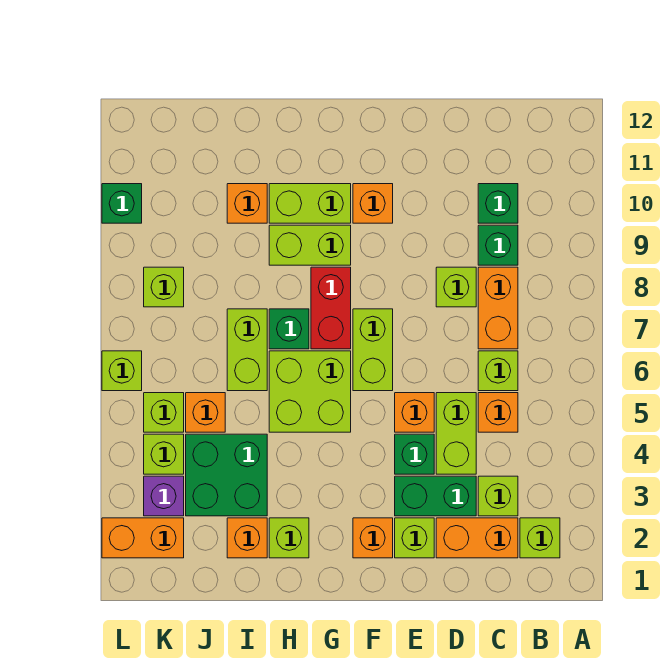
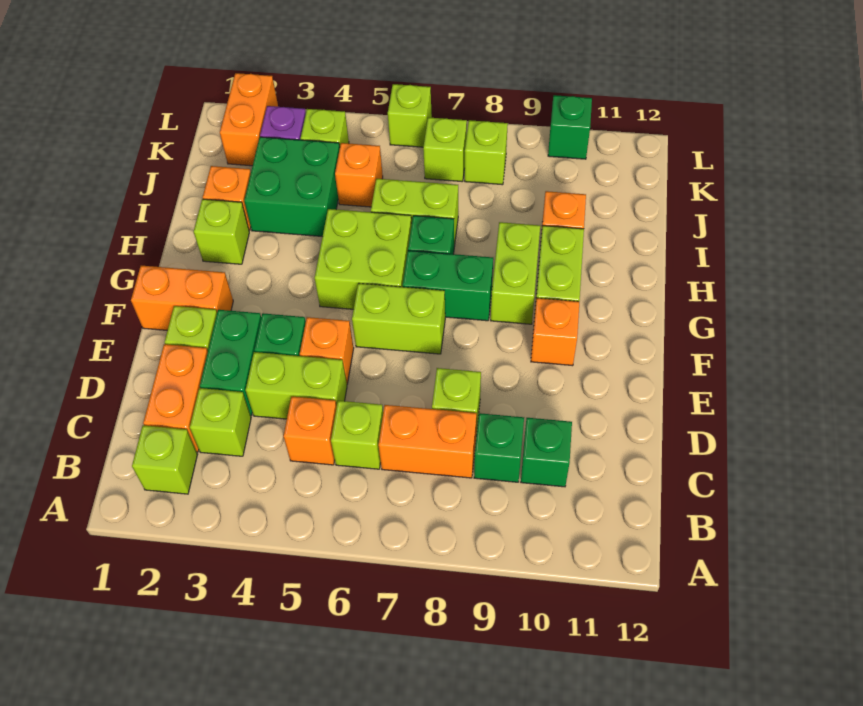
orange brick F2 level 1 -> orange brick F1:F2 level 1
red brick G7:G8 level 1 -> green brick G7:G8 level 1
lime brick K5 level 1 -> lime brick K7 level 1

